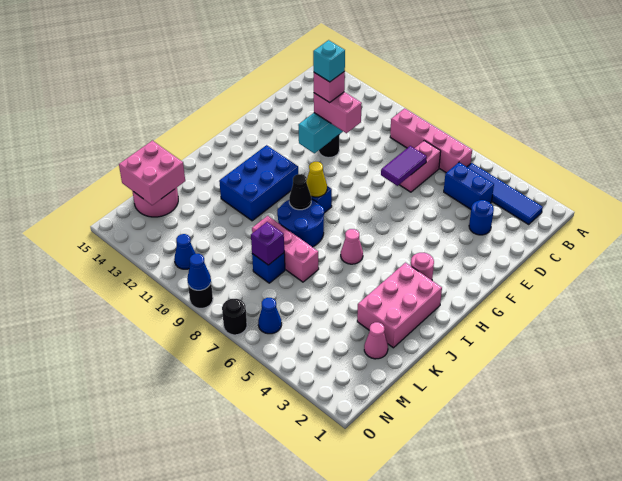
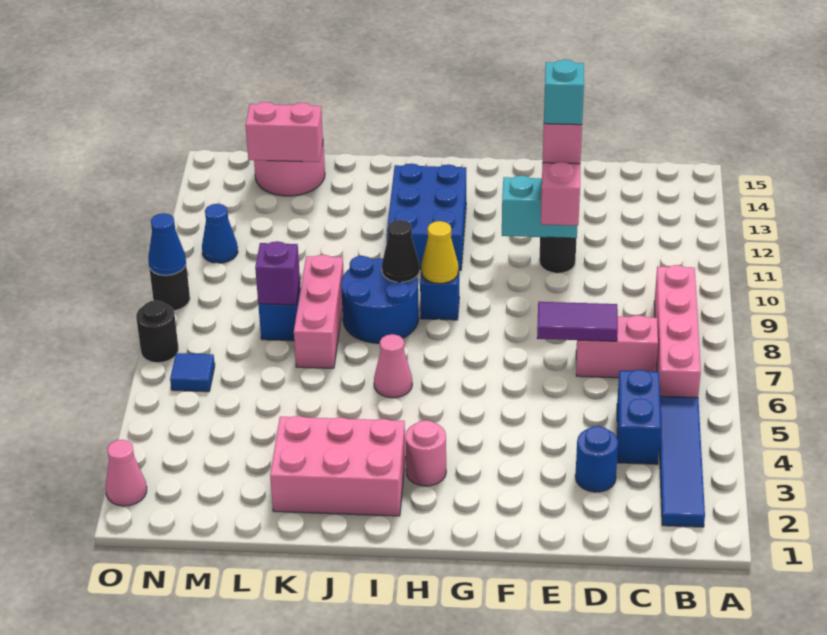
blue brick H11:J12 level 1 -> blue brick H11:I13 level 1
pink cone L2 level 1 -> pink cone O2 level 1
pink brick L14:M15 level 2 -> pink brick L14:M14 level 2
blue cone N6 level 1 -> blue tile N6 level 1

